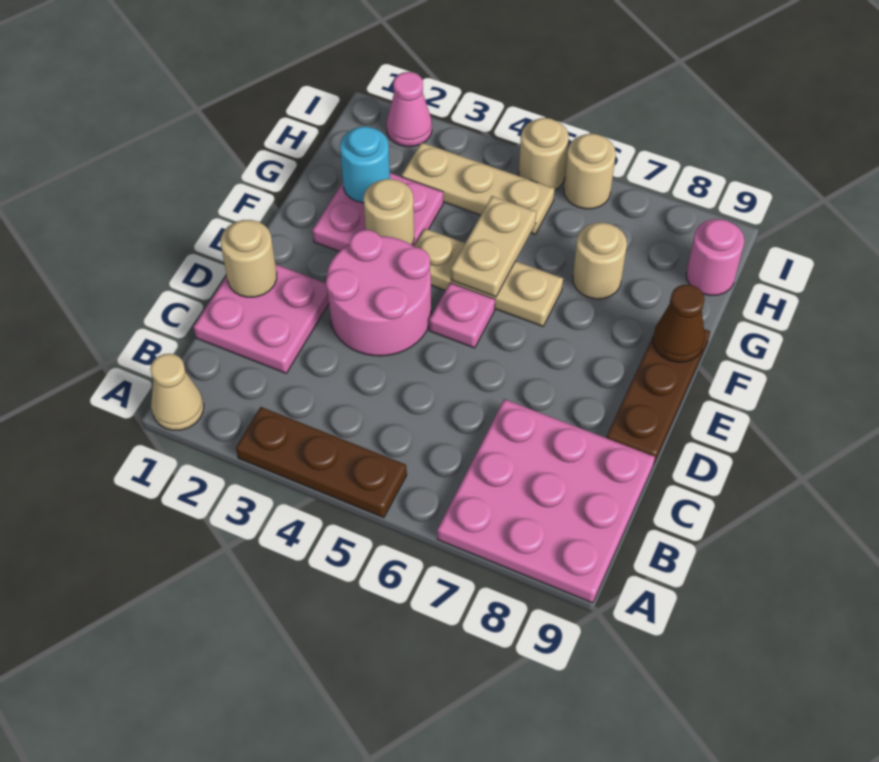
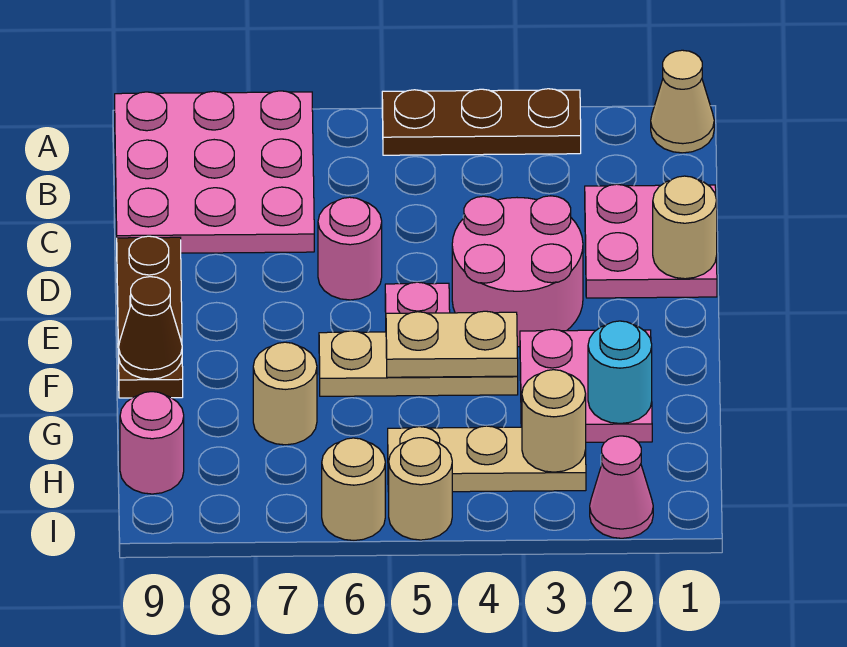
none -> pink round brick D6 level 1
tan round brick F3 level 2 -> tan round brick H3 level 2
tan plate F5:G5 level 2 -> tan plate F4:F5 level 2

